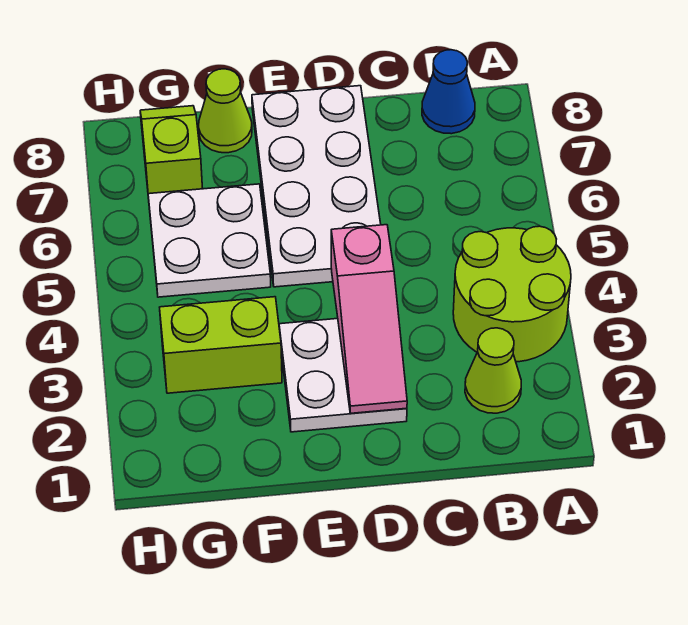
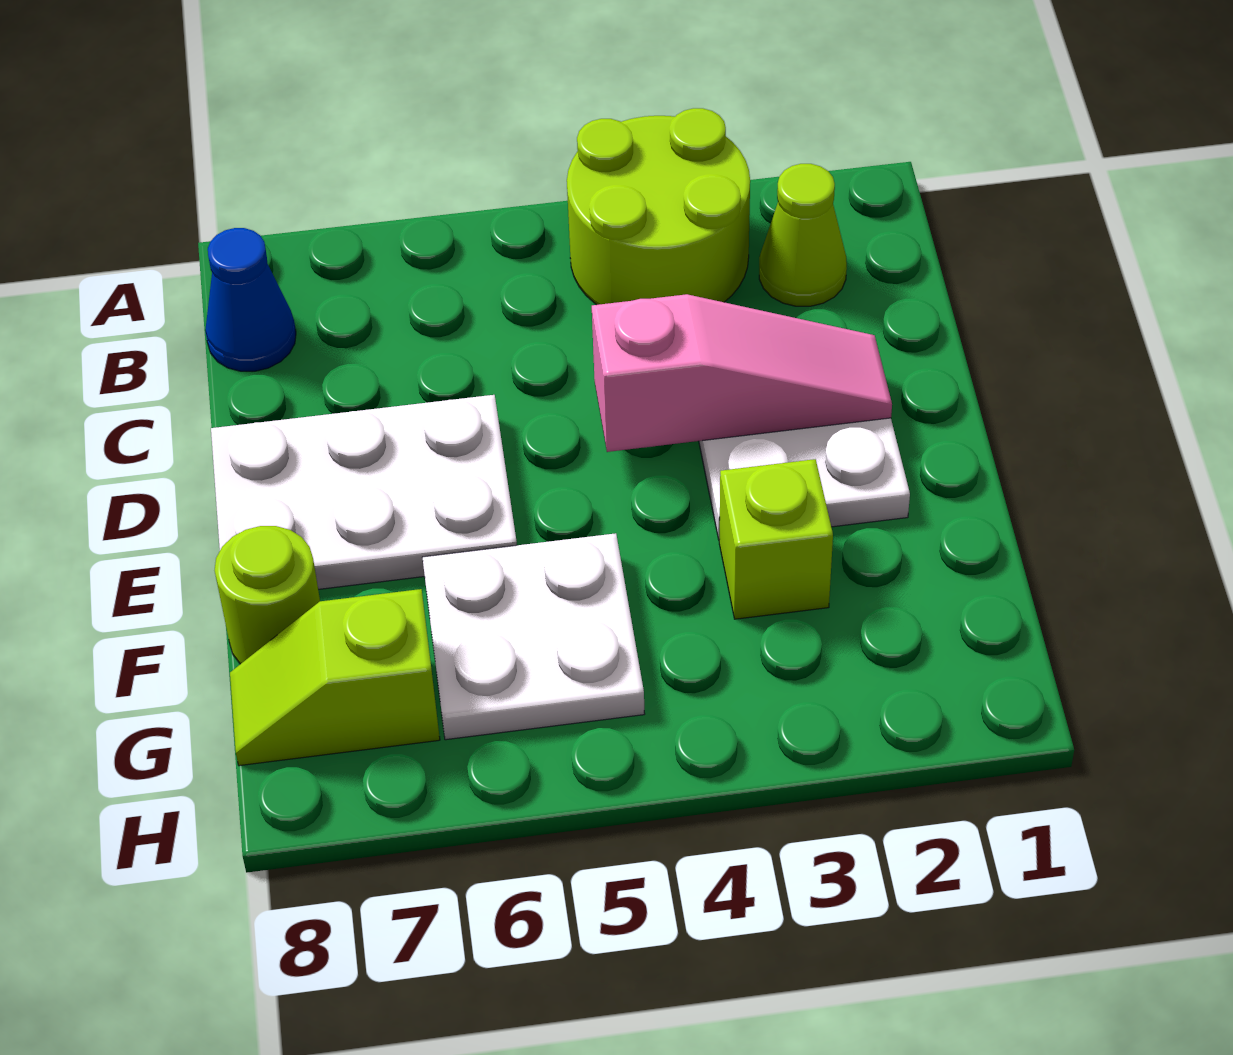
white plate D5:E8 level 1 -> white plate D6:E8 level 1
lime brick F3:G3 level 1 -> lime brick F3 level 1
lime cone F8 level 1 -> lime round brick F8 level 1

